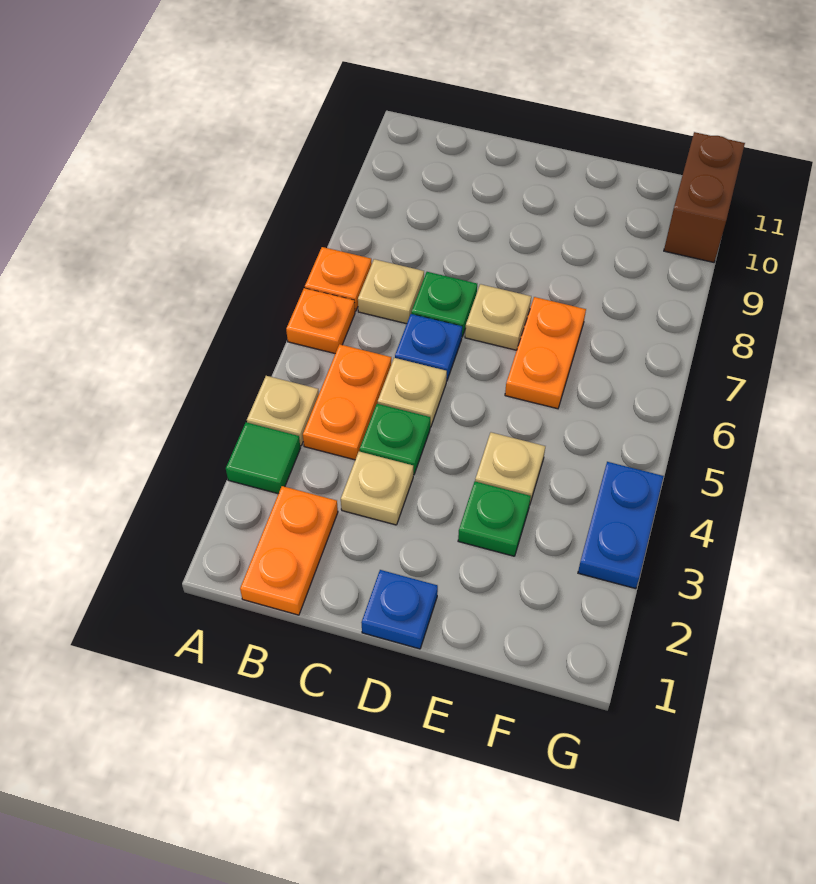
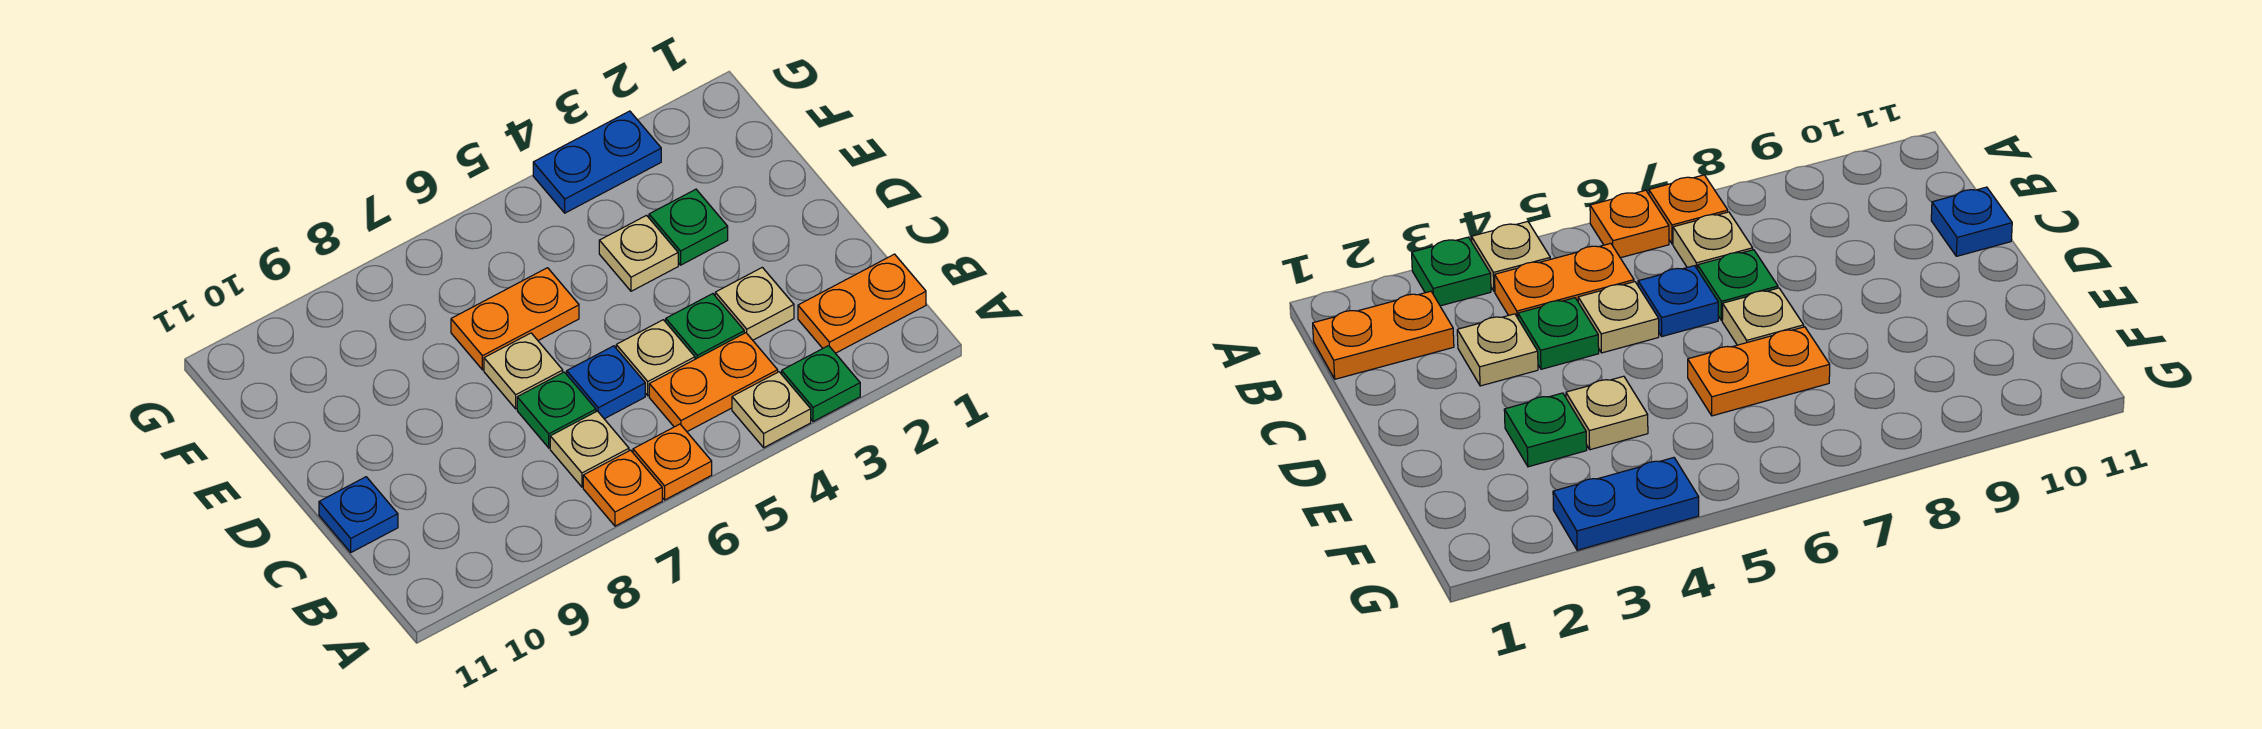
green tile A3 level 1 -> green plate A3 level 1
blue plate D1 level 1 -> blue plate C11 level 1
brown brick G10:G11 level 1 -> none

